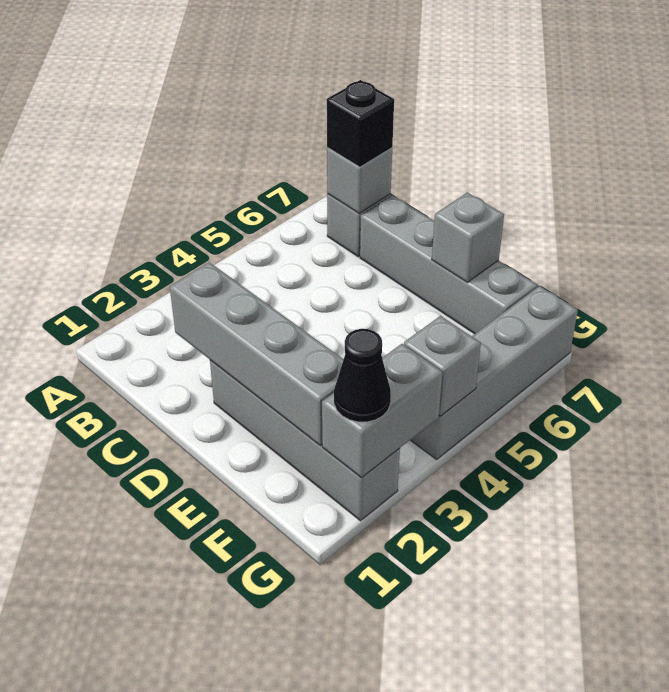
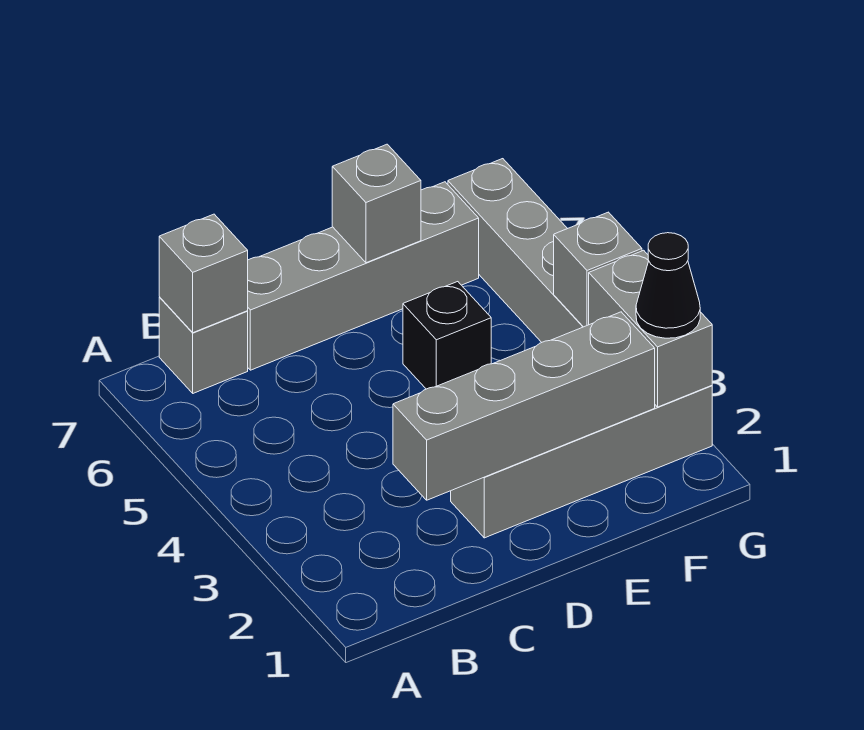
black brick B7 level 3 -> black brick E5 level 1

